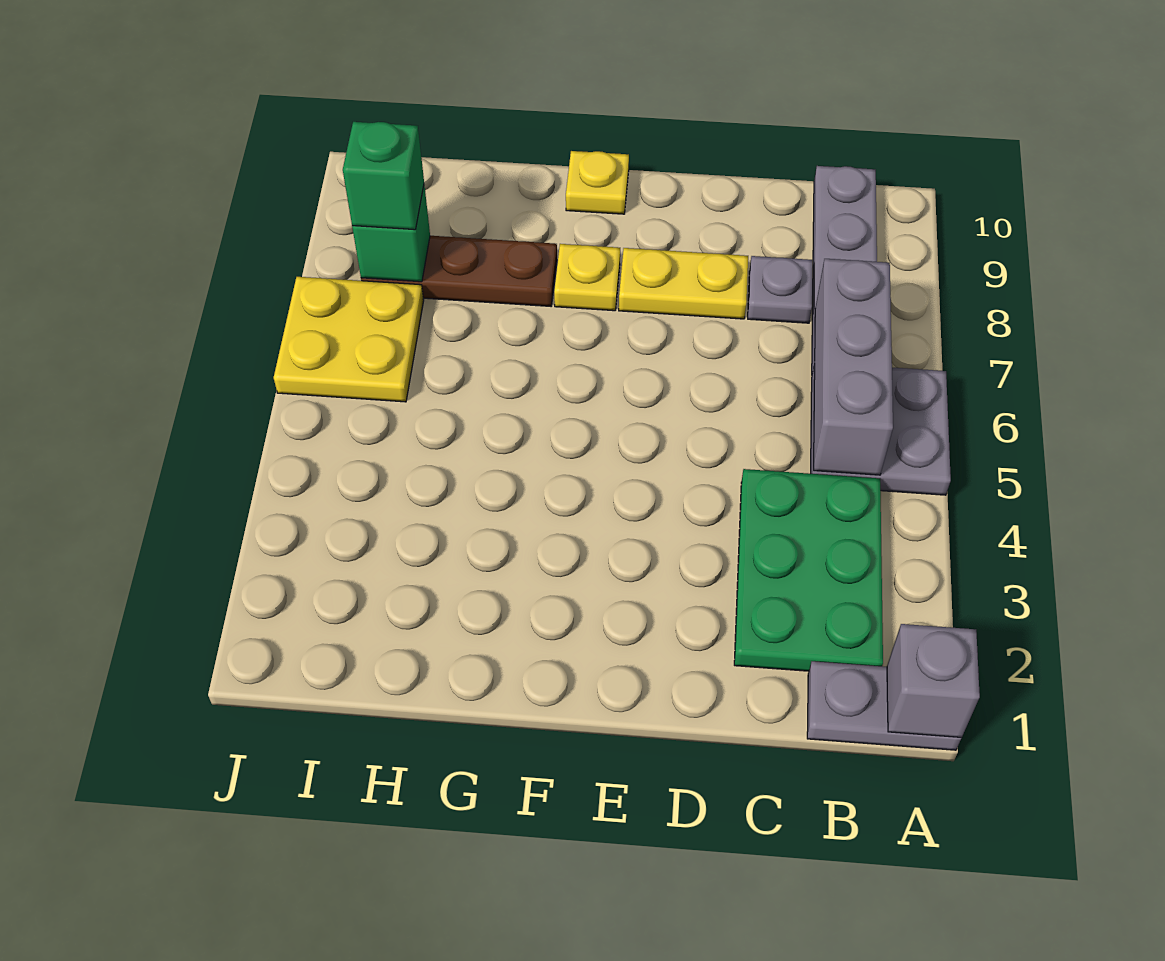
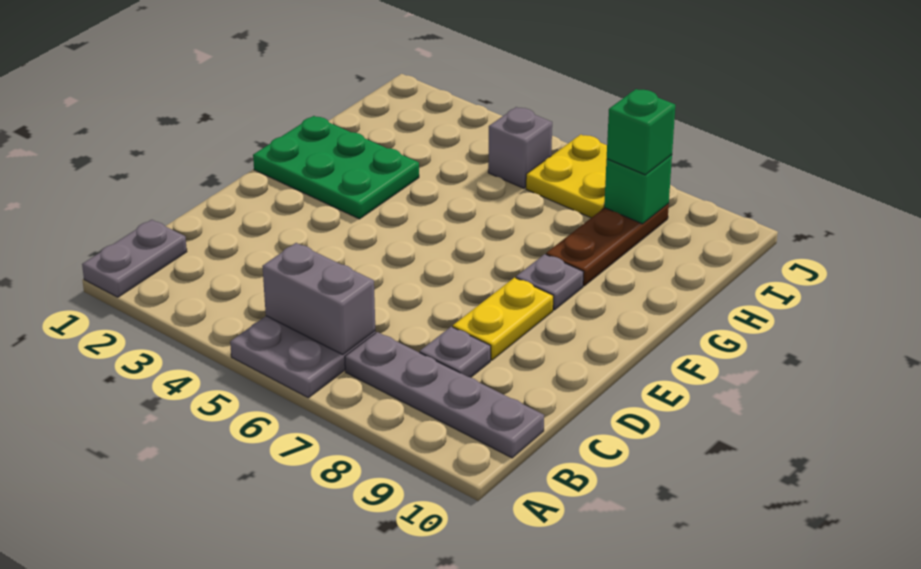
grey brick A1 level 2 -> grey brick I5 level 1
green plate B2:C4 level 1 -> green plate F1:G3 level 1
grey brick B5:B7 level 2 -> grey brick B5:B6 level 2
yellow plate F8 level 1 -> grey plate F8 level 1
yellow plate F10 level 1 -> none

